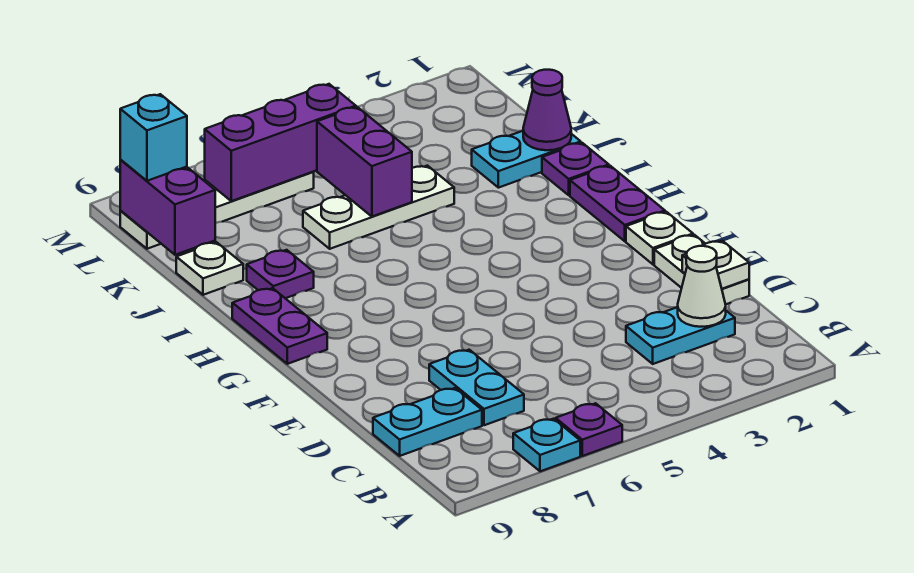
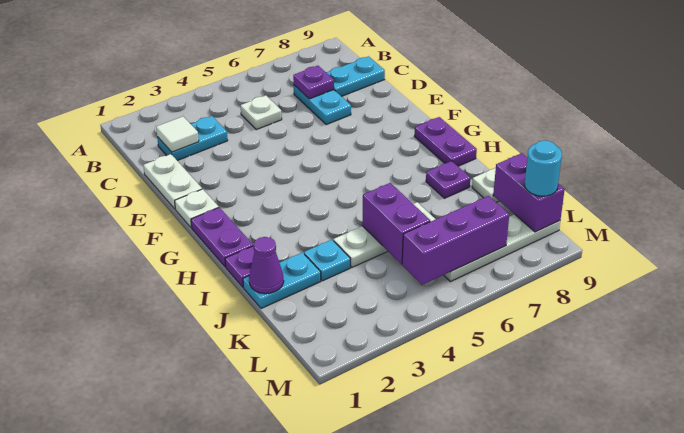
purple plate A6 level 1 -> purple plate C7 level 2
cyan plate A7 level 1 -> cyan plate J3 level 1
white cone C2 level 2 -> white tile C2 level 2
white plate D1 level 2 -> white plate C5 level 1
cyan brick L9 level 3 -> cyan round brick L9 level 3

